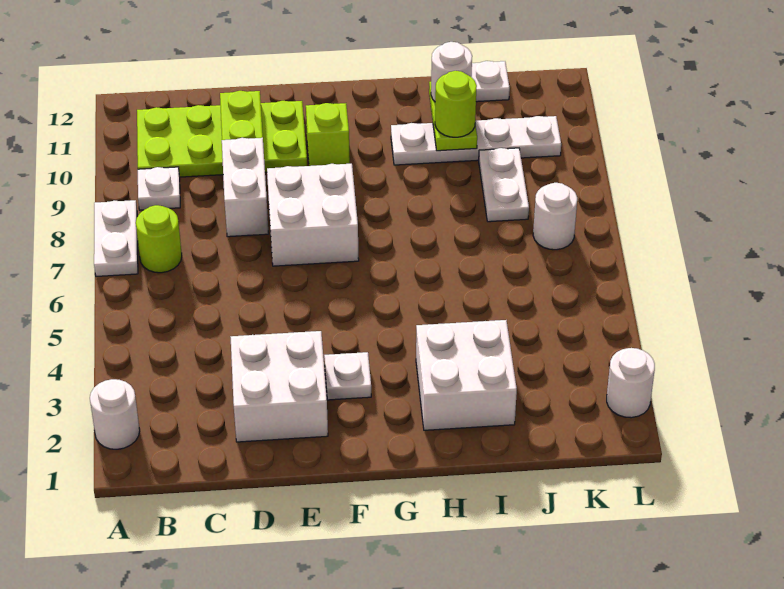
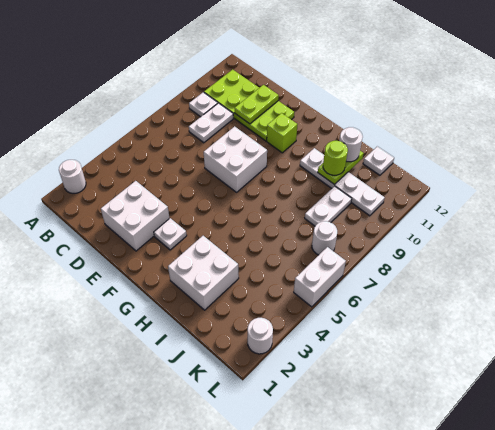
white plate A7:A8 level 1 -> white plate C8:C9 level 1
lime round brick B7 level 1 -> none
white brick D8:D9 level 1 -> white brick L5:L6 level 1

